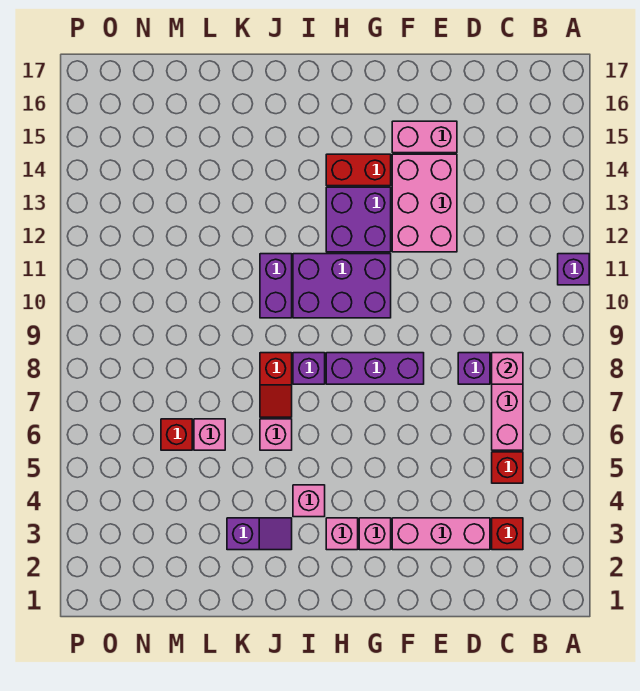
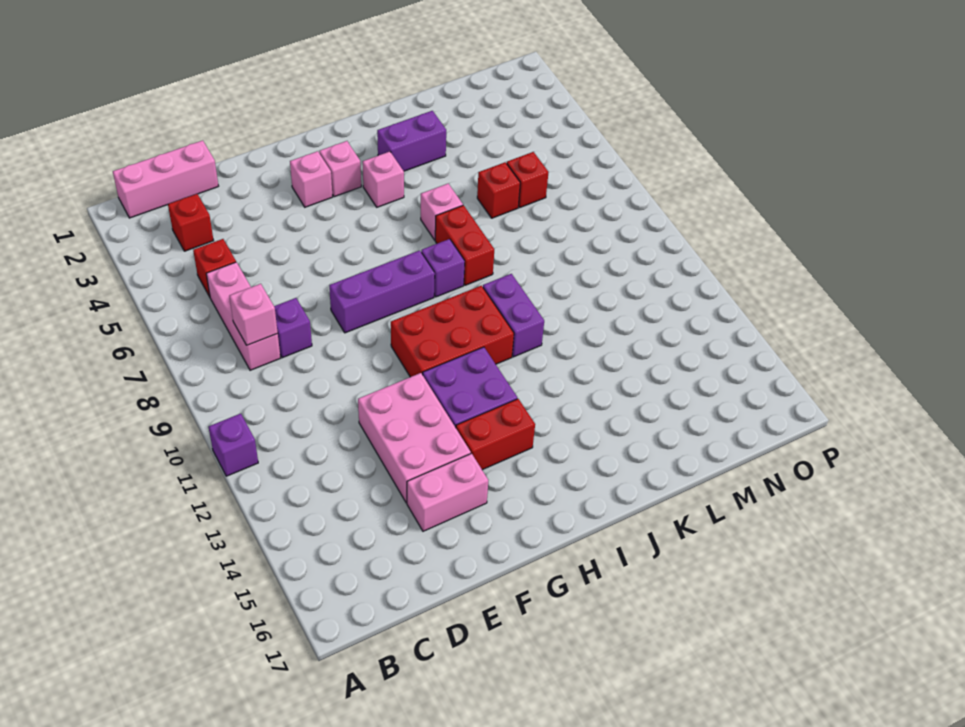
pink brick D3:F3 level 1 -> pink brick B1:D1 level 1
purple brick G10:I11 level 1 -> red brick G10:I11 level 1
purple slope J3:K3 level 1 top K -> purple brick J3:K3 level 1
red slope J7:J8 level 1 top 8 -> red brick J7:J8 level 1
pink brick L6 level 1 -> red brick L6 level 1

